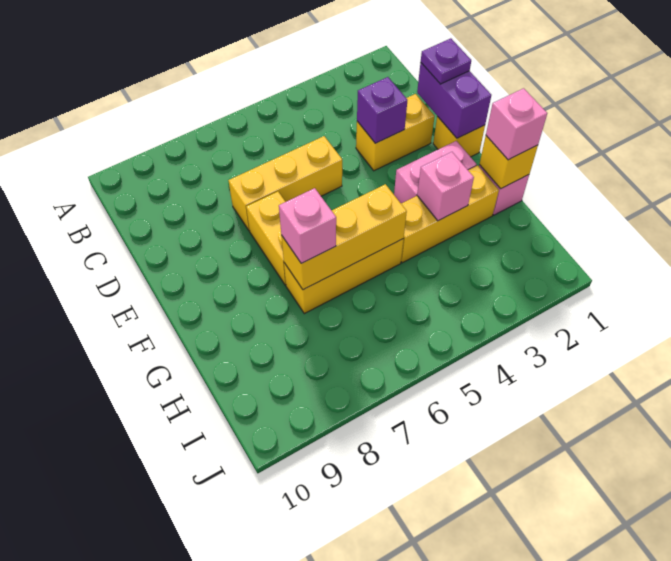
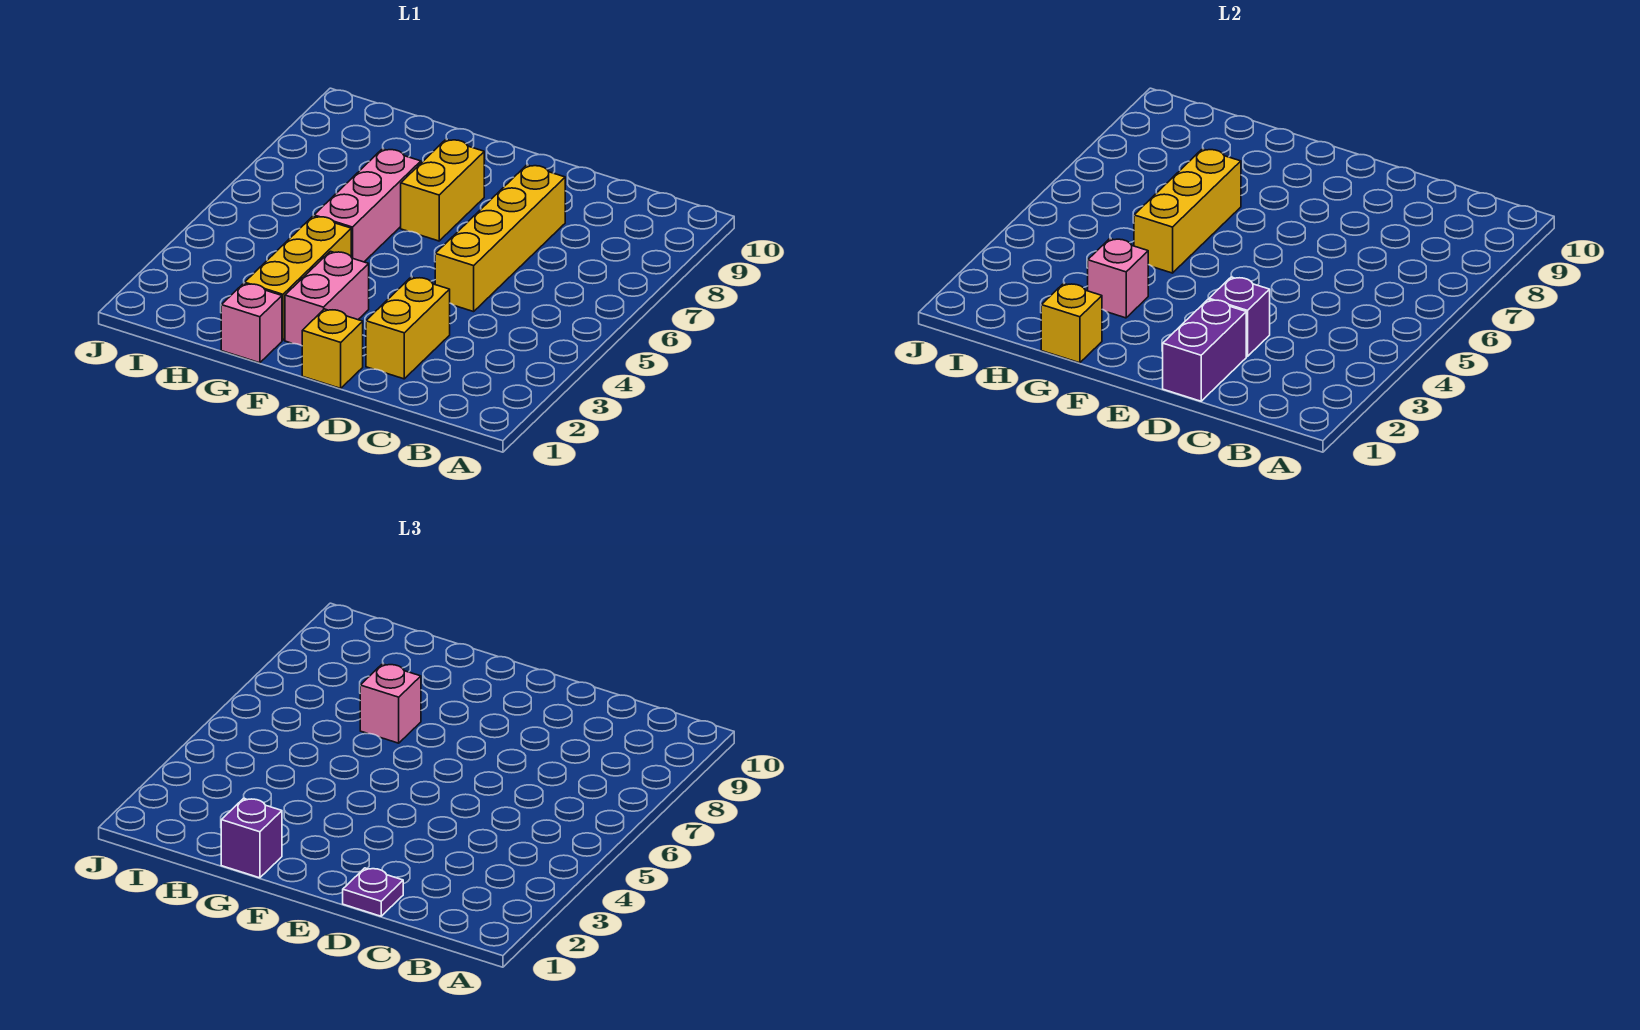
purple brick D1:E1 level 2 -> purple brick D1:D2 level 2
yellow brick D5:D7 level 1 -> yellow brick D5:D8 level 1
yellow brick E7:F7 level 1 -> yellow brick F7:F8 level 1
pink brick G1 level 3 -> purple brick G1 level 3
yellow brick G5:G7 level 1 -> pink brick G5:G7 level 1

